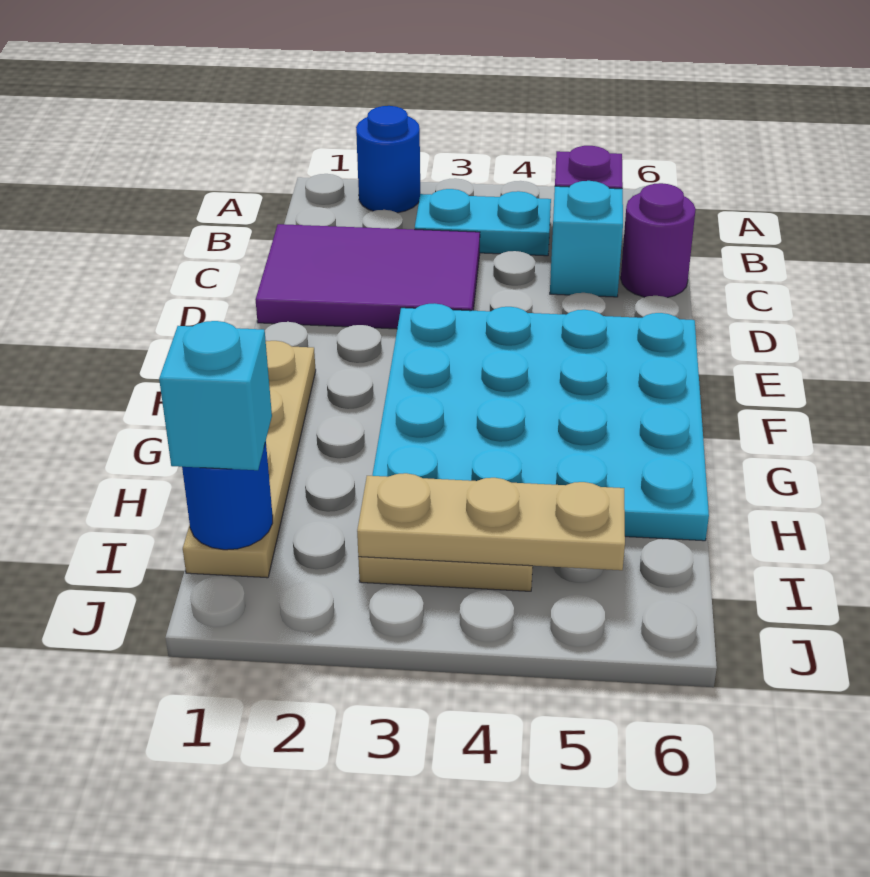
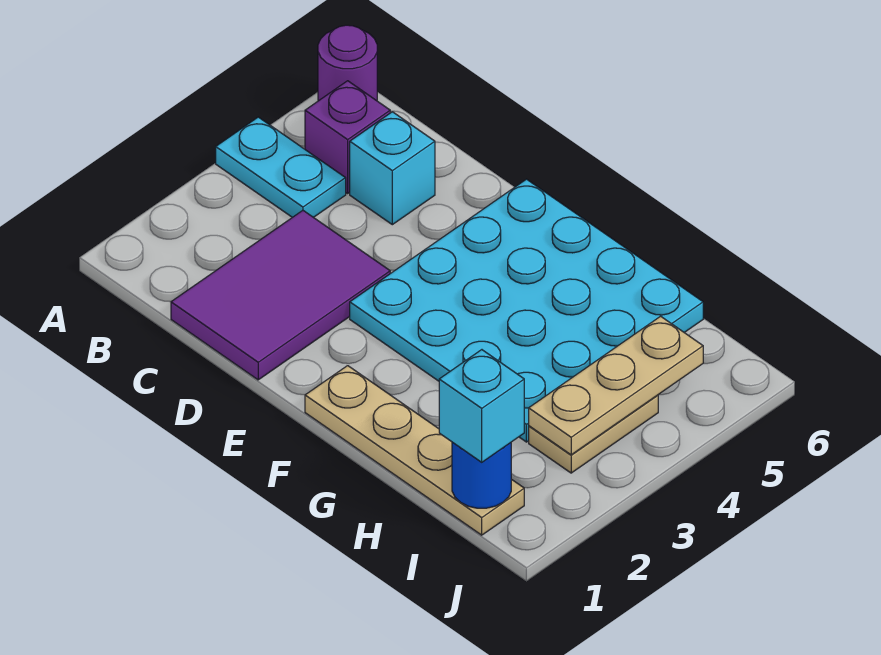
blue round brick A2 level 1 -> none
cyan plate B3:B4 level 1 -> cyan plate A4:B4 level 1
purple round brick C6 level 1 -> purple round brick A6 level 1

